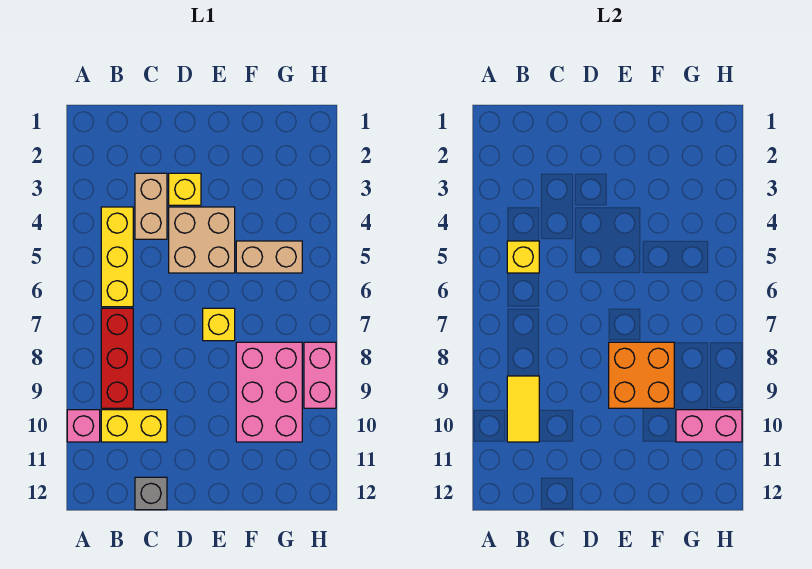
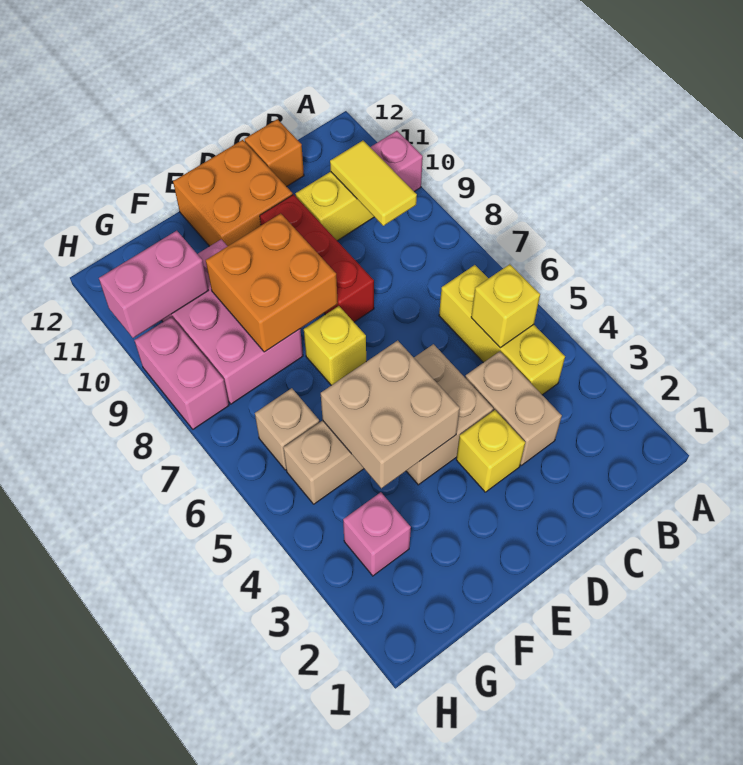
red brick B7:B9 level 1 -> red brick D8:D10 level 1
grey brick C12 level 1 -> orange brick C12 level 1
none -> orange brick D11:E12 level 1
none -> tan brick E4:F5 level 2
none -> pink brick G3 level 1
none -> tan brick G6 level 1

